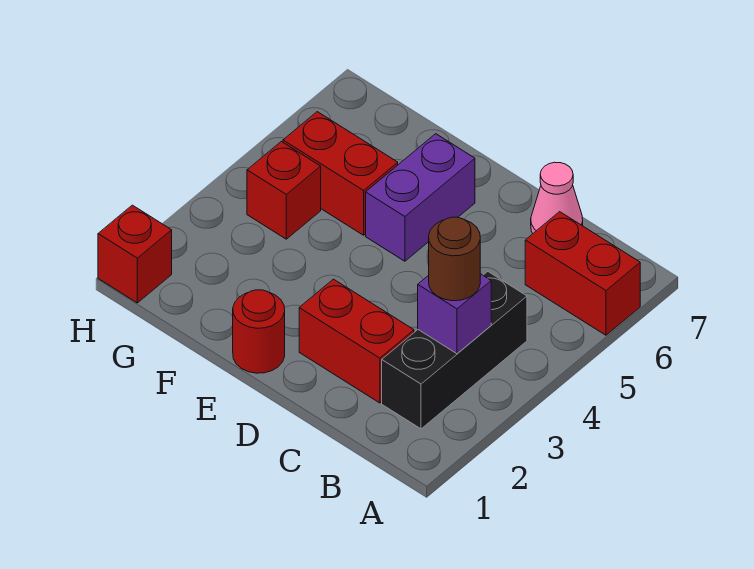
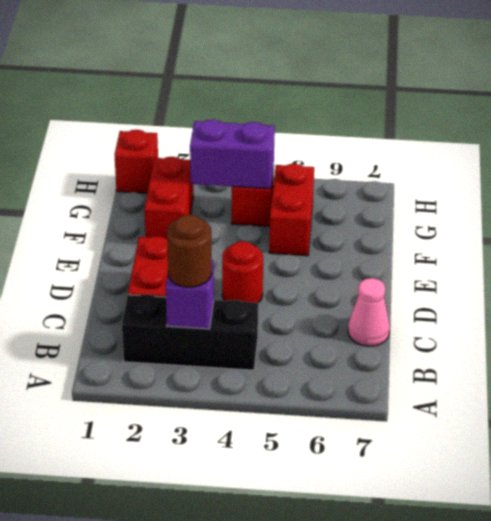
red brick A6:B6 level 1 -> red brick F2:G2 level 1
red round brick E1 level 1 -> red round brick D4 level 1
purple brick E5:E6 level 1 -> purple brick G3:G4 level 2

